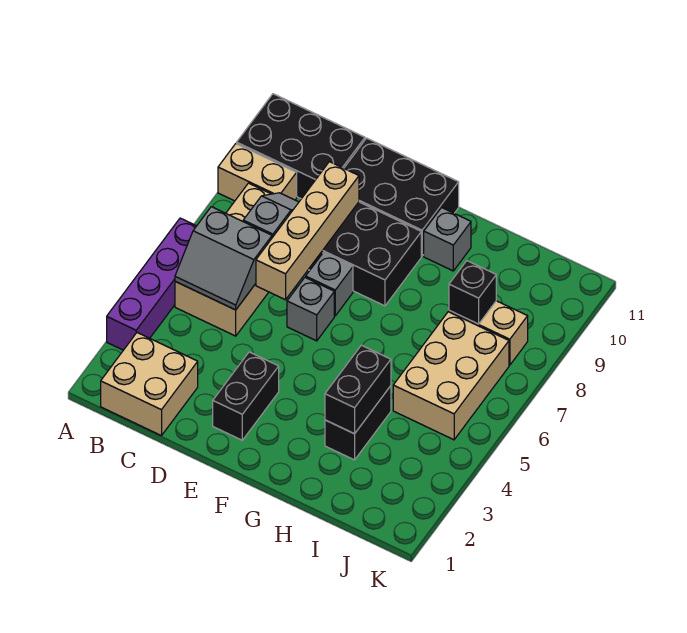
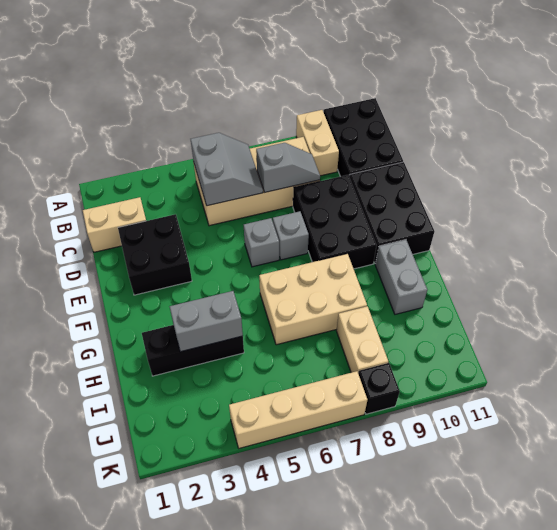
purple brick A3:A6 level 1 -> none
tan brick B1:C2 level 1 -> tan brick C1:C2 level 1
grey slope B5:C6 level 2 top 6 -> grey slope B5:C6 level 2 top 5
tan brick D6:D9 level 2 -> tan brick K4:K7 level 1
black brick E2:E3 level 1 -> black brick D2:E3 level 1
grey brick G10 level 1 -> grey brick G10:H10 level 1
black brick H3:H4 level 1 -> black brick H2:H4 level 1
black brick H3:H4 level 2 -> grey brick H3:H4 level 2
tan brick I5:J7 level 1 -> tan brick G6:H8 level 1
black brick I8 level 2 -> black brick K8 level 1

